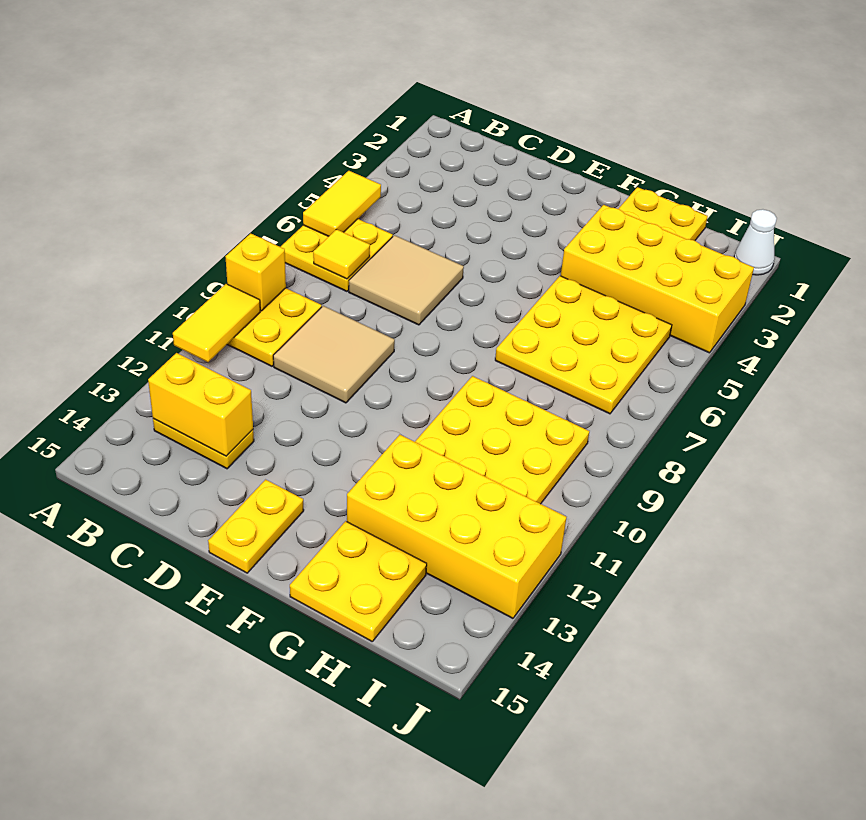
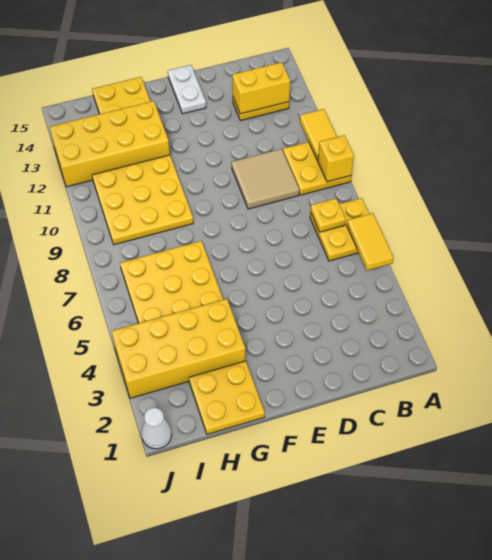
yellow tile B7 level 2 -> yellow plate B7 level 2
tan tile C6:D7 level 1 -> none
yellow plate E14:E15 level 1 -> white plate E14:E15 level 1

